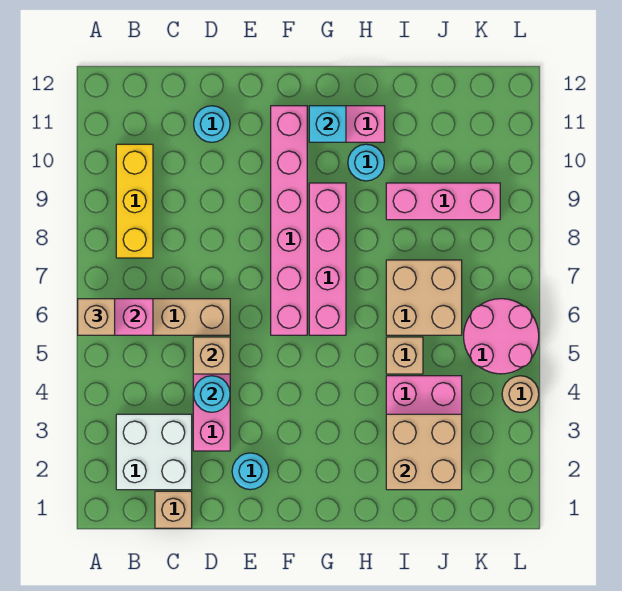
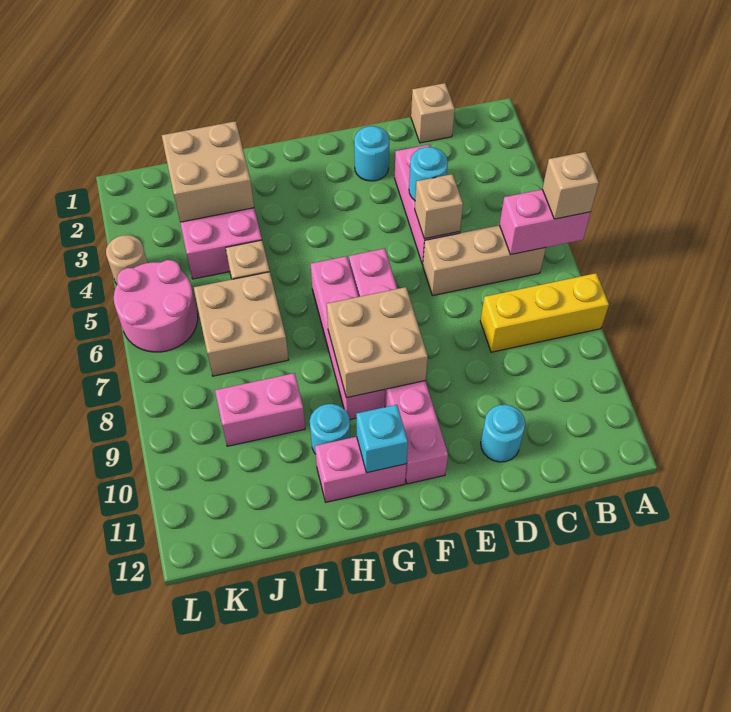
white brick B2:C3 level 1 -> none
yellow brick B8:B10 level 1 -> yellow brick A8:C8 level 1
none -> tan brick F8:G9 level 2
pink brick I9:K9 level 1 -> pink brick I9:J9 level 1

